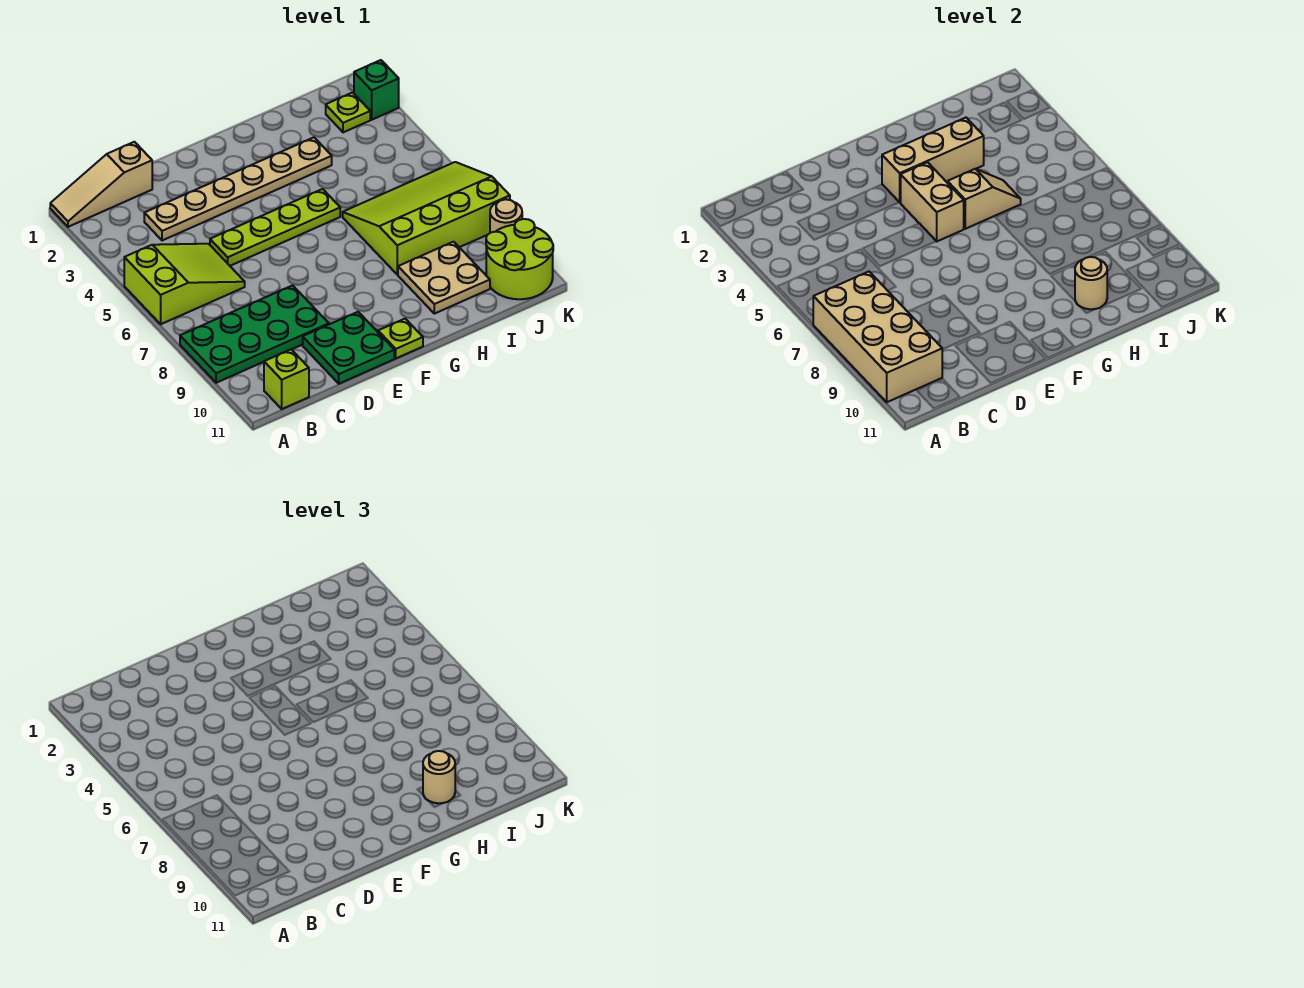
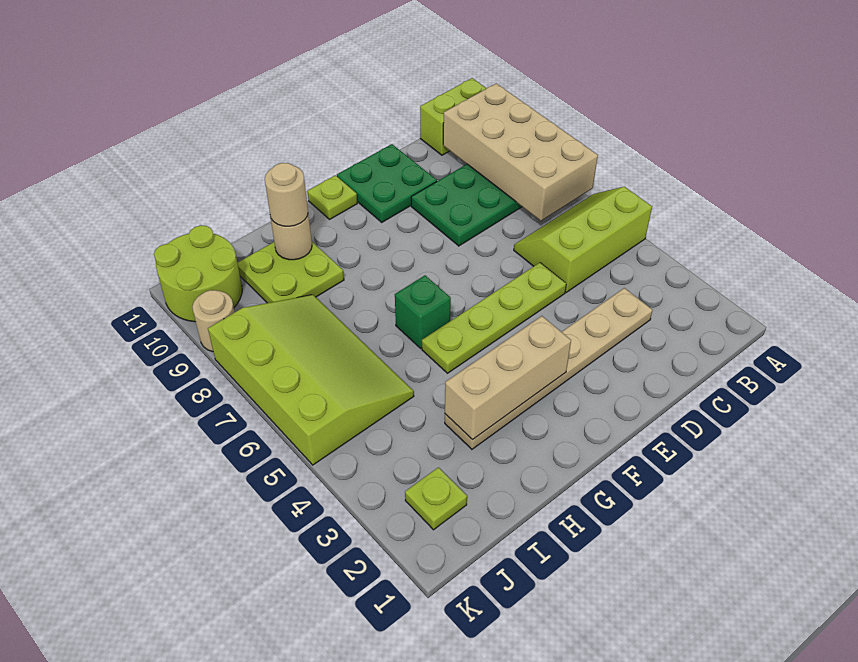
tan slope A1:C1 level 1 top C -> none
lime slope A5:C6 level 1 top A -> lime slope A5:C6 level 1 top 5
lime brick B11 level 1 -> lime brick A11:B11 level 1
tan brick F4:F5 level 2 -> none
tan slope G5:H5 level 2 top G -> none
lime slope H6:K8 level 1 top 8 -> lime slope I5:K8 level 1 top K
tan plate H9:I10 level 1 -> lime plate H9:I10 level 1
green brick K2 level 1 -> green brick G6 level 1

